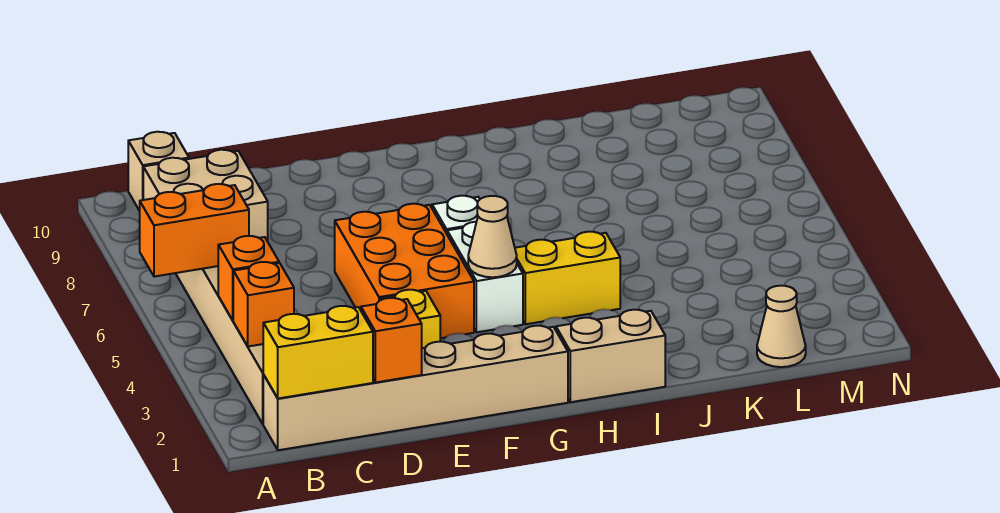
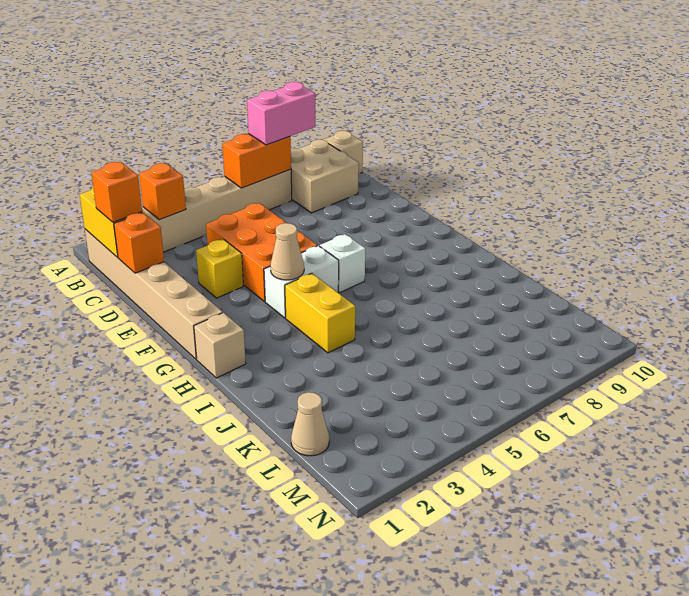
orange brick A6:B6 level 2 -> orange brick B6:B7 level 2
orange brick B4 level 2 -> orange brick C1 level 3
none -> pink brick B7:B8 level 3
orange brick E4:F6 level 1 -> orange brick D4:F5 level 1
tan brick H1:I1 level 1 -> tan brick H1 level 1

